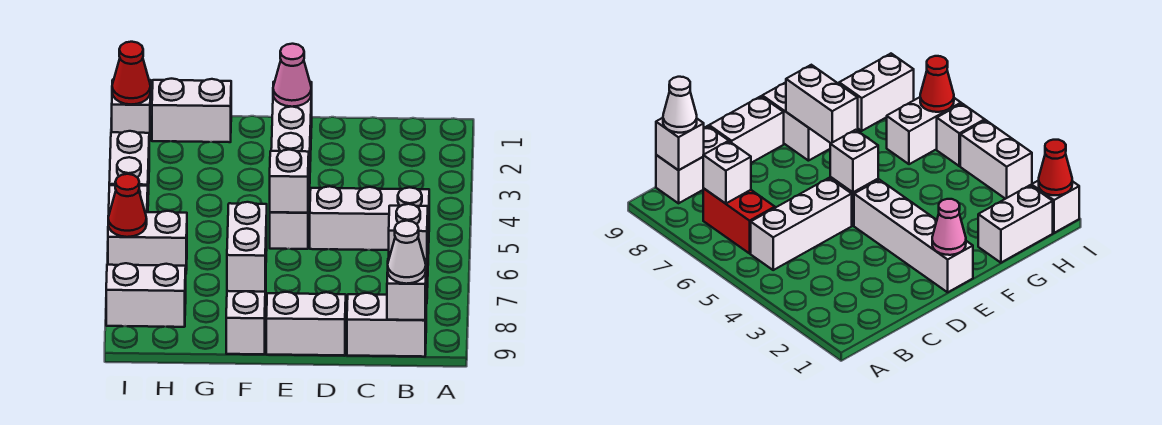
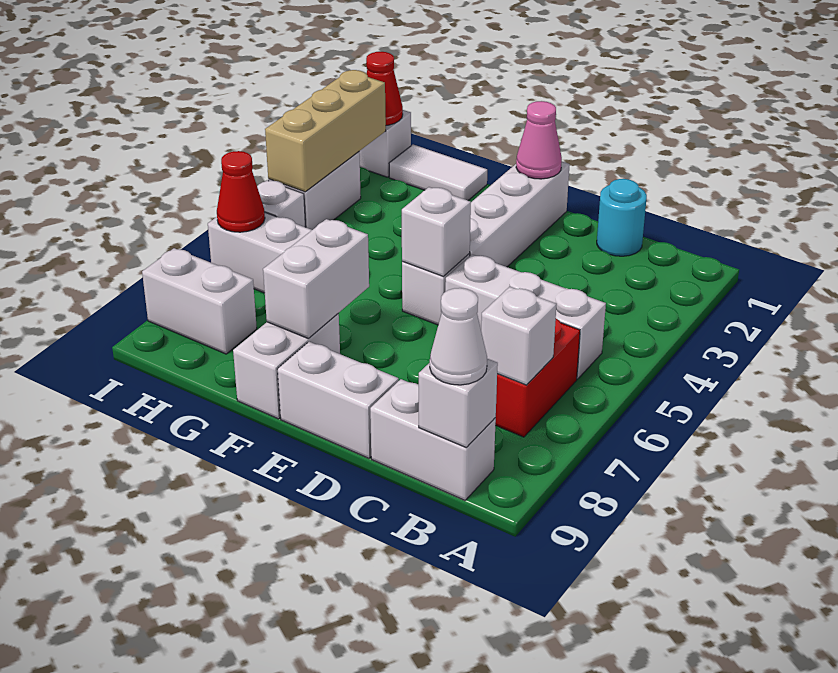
none -> cyan round brick C1 level 1
white brick G1:H1 level 1 -> white tile G1:H1 level 1
none -> tan brick I2:I4 level 2

